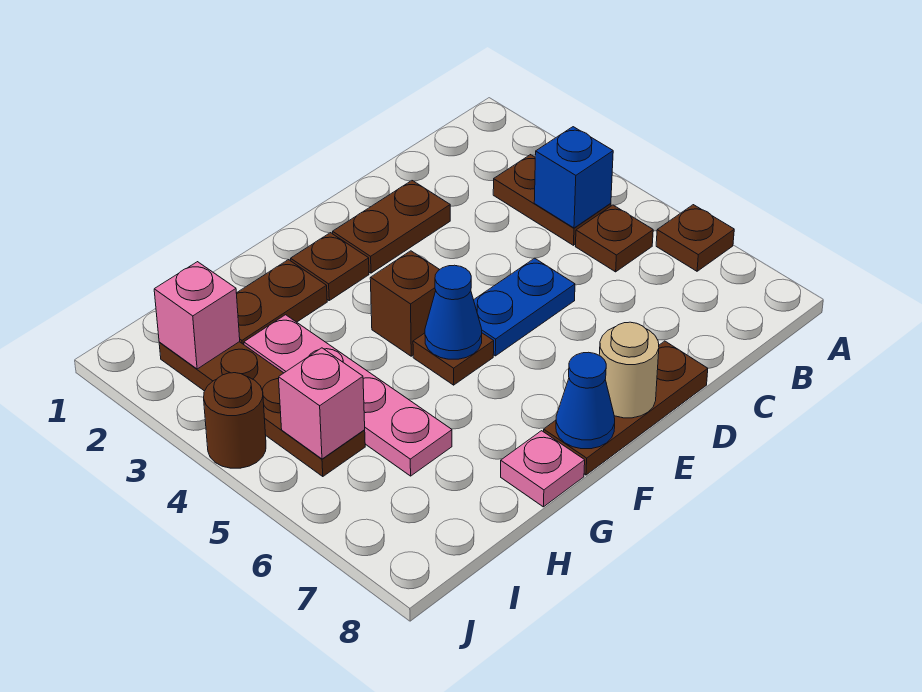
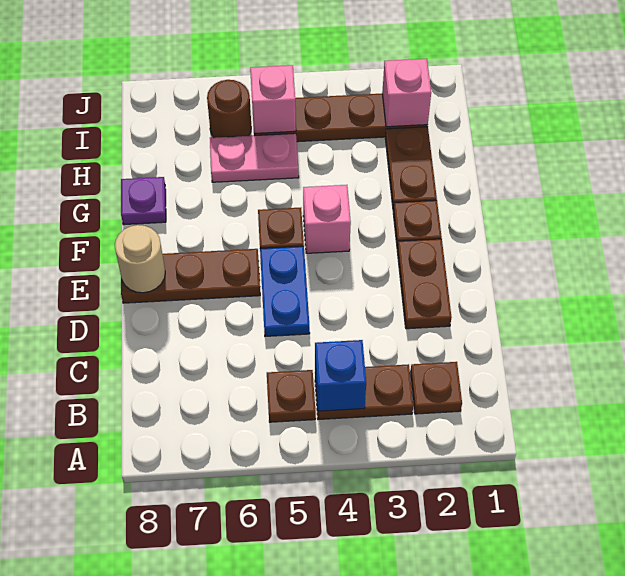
brown plate A6 level 1 -> brown plate B2 level 1
brown plate D8:F8 level 1 -> brown plate E6:E8 level 1
brown brick F4 level 1 -> pink brick F4 level 1
blue cone F5 level 2 -> none
blue cone F8 level 2 -> none
pink plate G8 level 1 -> purple plate G8 level 1
pink plate H3:H6 level 1 -> pink plate H5:H6 level 1
brown round brick J4 level 1 -> brown round brick I6 level 1

